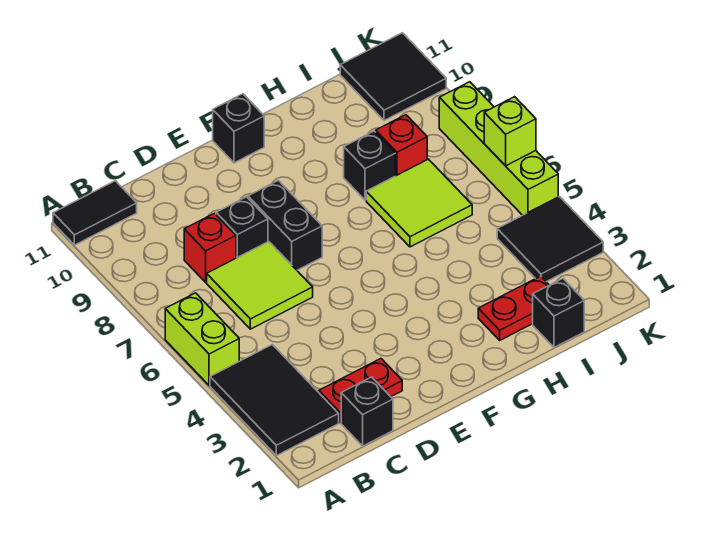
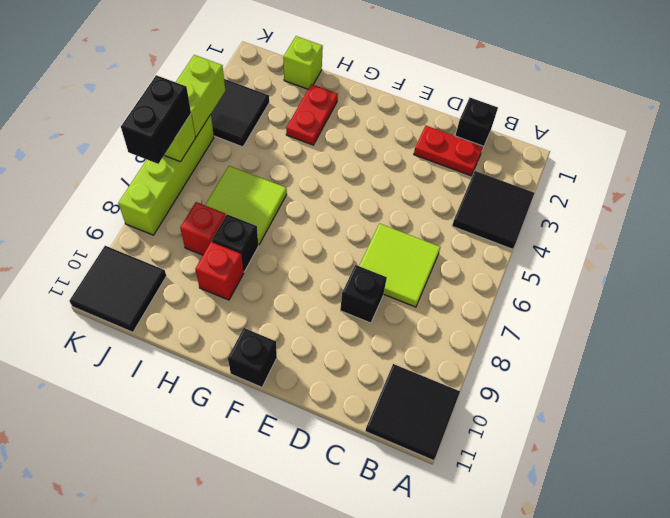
black tile A2:B4 level 1 -> black tile A3:B4 level 1
lime brick A5:A6 level 1 -> lime brick K4:K5 level 2
black tile A11:B11 level 1 -> black tile A10:B11 level 1
red brick C8 level 1 -> red brick H9 level 1
black brick E7:E8 level 1 -> black brick K6:K7 level 3
red plate H2:I2 level 1 -> red plate H2:H3 level 1
black brick I1 level 1 -> lime brick I1 level 1

